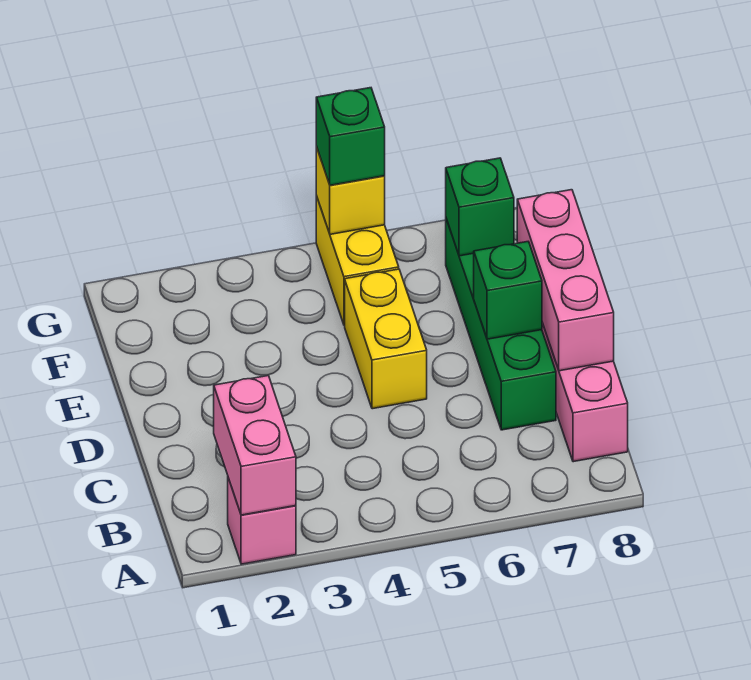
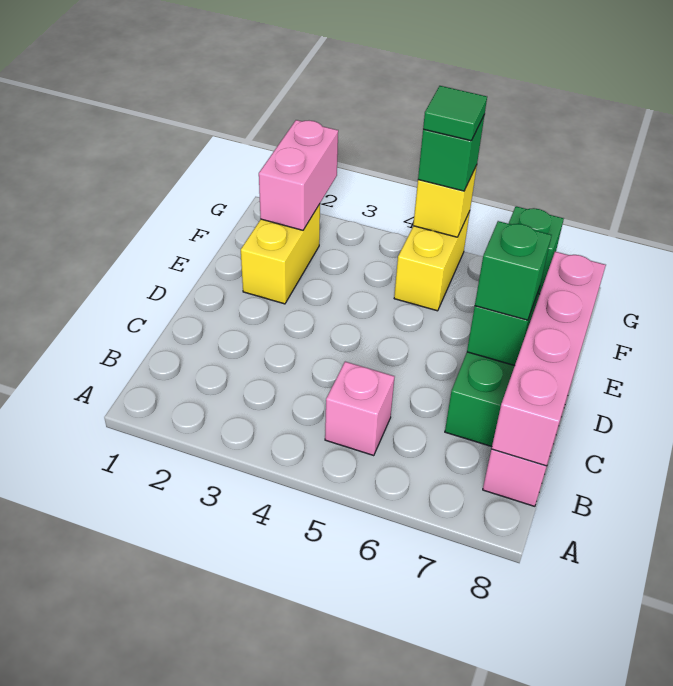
pink brick A2 level 1 -> pink brick B5 level 1
pink brick A2:B2 level 2 -> pink brick F2:G2 level 2
pink brick C8:E8 level 2 -> pink brick B8:E8 level 2
yellow brick D5:E5 level 1 -> yellow brick E2:F2 level 1
none -> green brick D7 level 3
none -> green tile G5 level 4

